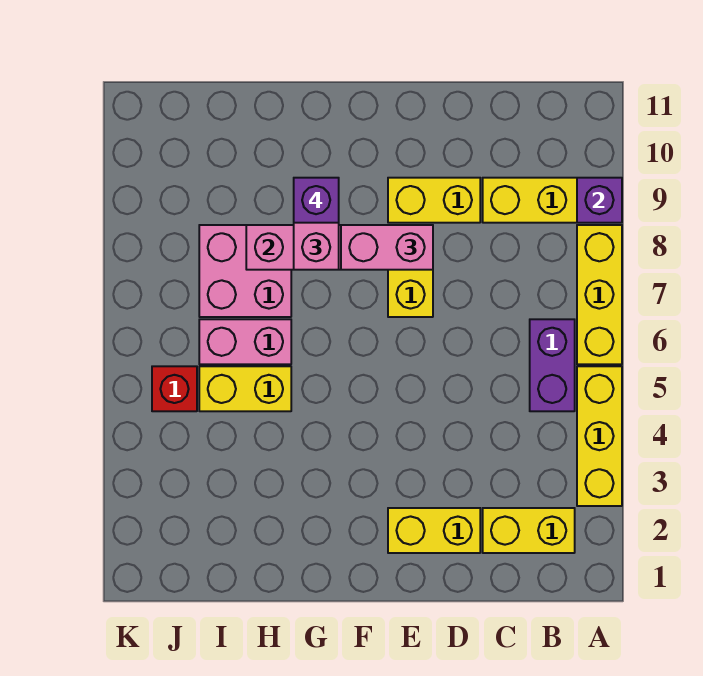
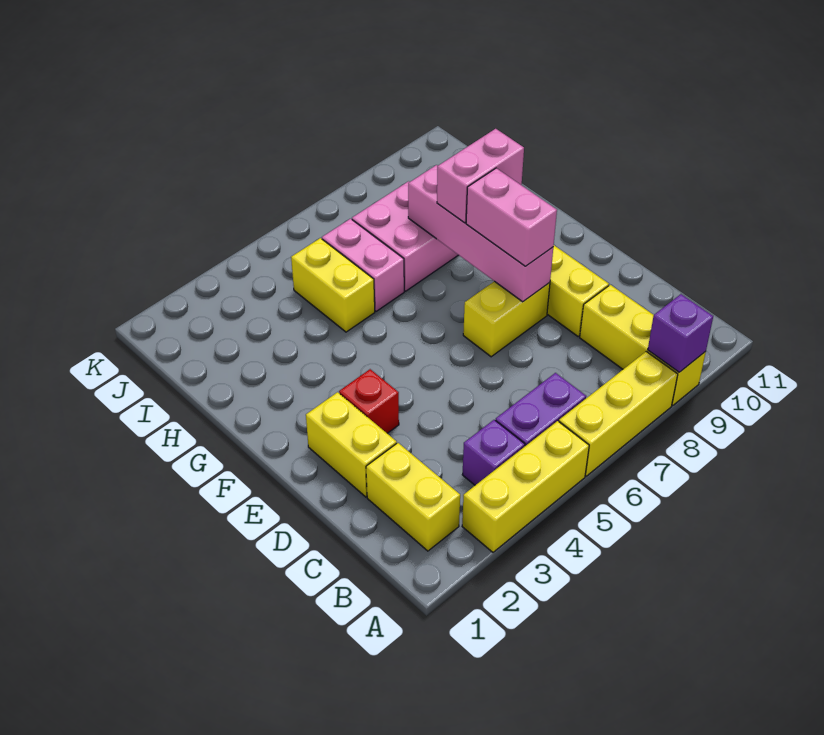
purple brick G9 level 4 -> purple brick B4 level 1
red brick J5 level 1 -> red brick E3 level 1

